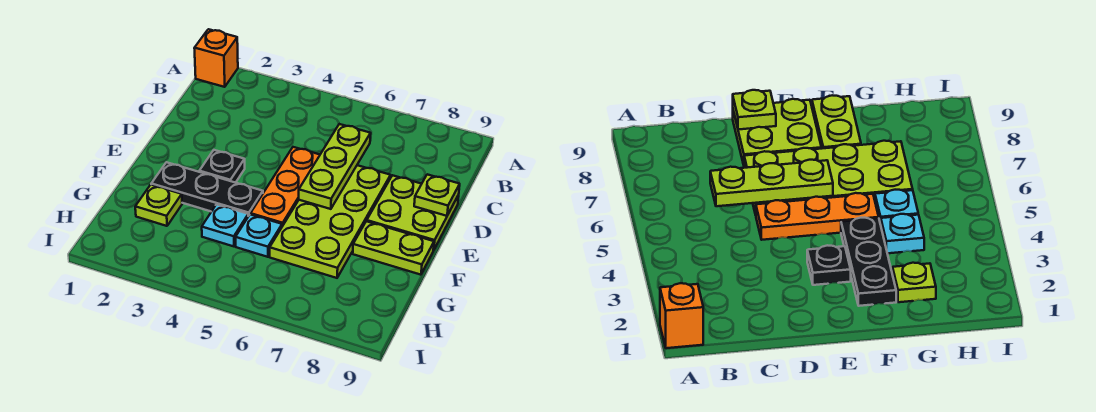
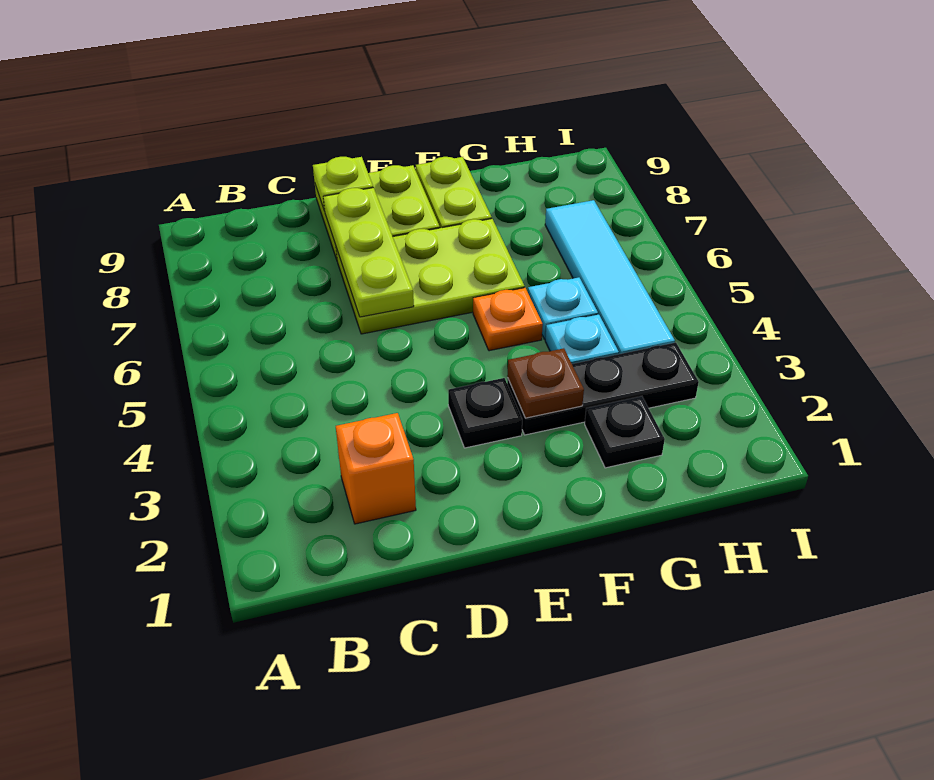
orange brick A1 level 1 -> orange brick C2 level 1
lime plate C6:E6 level 2 -> lime plate D6:D8 level 2
orange plate D5:F5 level 1 -> orange plate F5 level 1
lime plate D6:G7 level 1 -> lime plate D6:F7 level 1
black plate F2:F4 level 1 -> black plate F3:H3 level 1
none -> brown plate F3 level 2
lime plate G2 level 1 -> black plate G2 level 1
none -> cyan tile H4:H7 level 1

